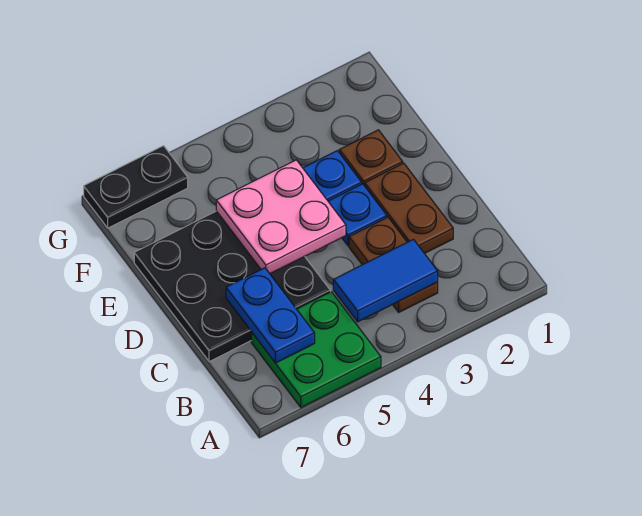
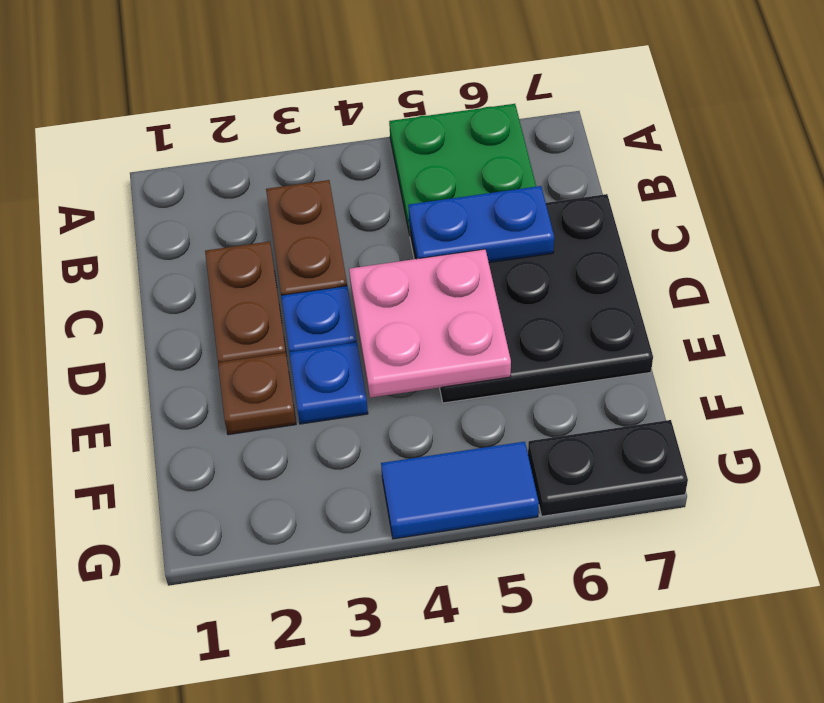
blue tile B3:B4 level 2 -> blue tile G4:G5 level 1
blue plate B6:C6 level 2 -> blue plate C5:C6 level 2

